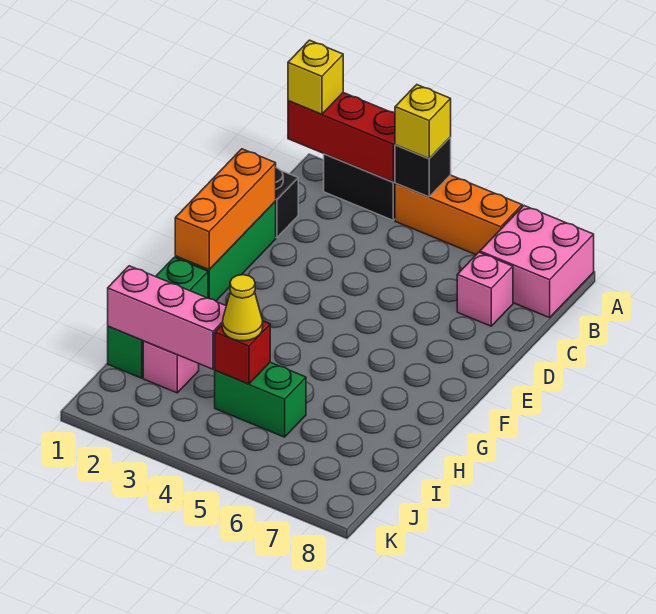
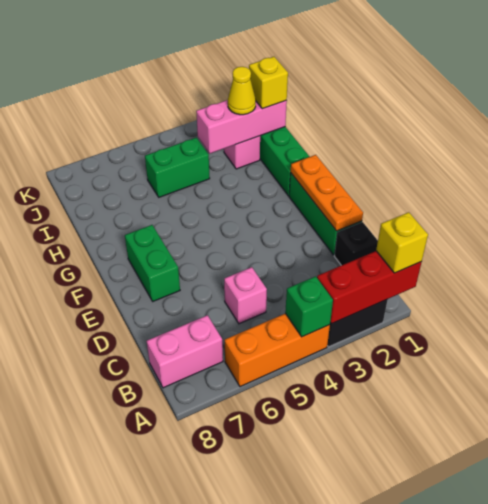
black brick A4 level 2 -> green brick A4 level 2
yellow brick A4 level 3 -> yellow brick I1 level 3
pink brick A7:B8 level 1 -> pink brick B7:B8 level 1
pink brick C7 level 1 -> pink brick C5 level 1
orange brick D1:F1 level 2 -> orange plate D1:F1 level 2
none -> green brick E7:F7 level 1
red brick I4 level 2 -> none
yellow cone I4 level 3 -> yellow cone I2 level 3

